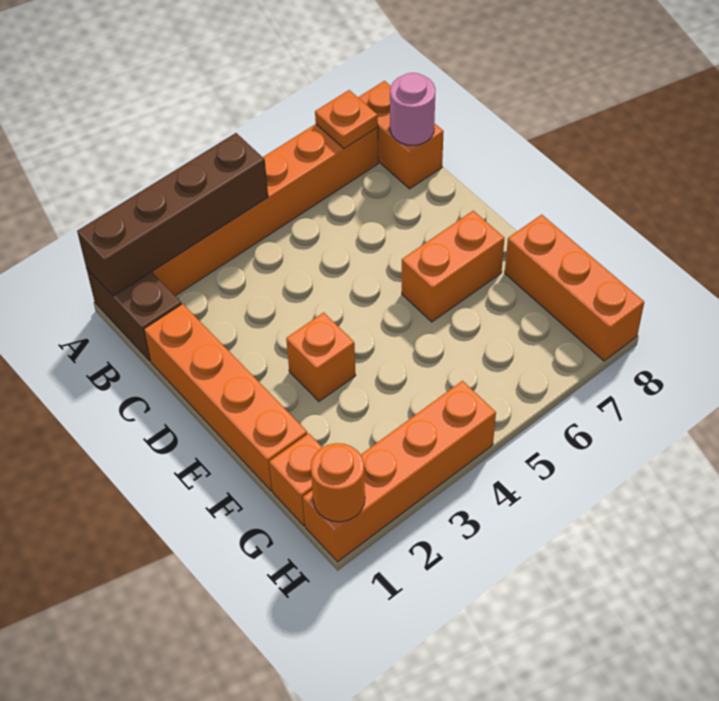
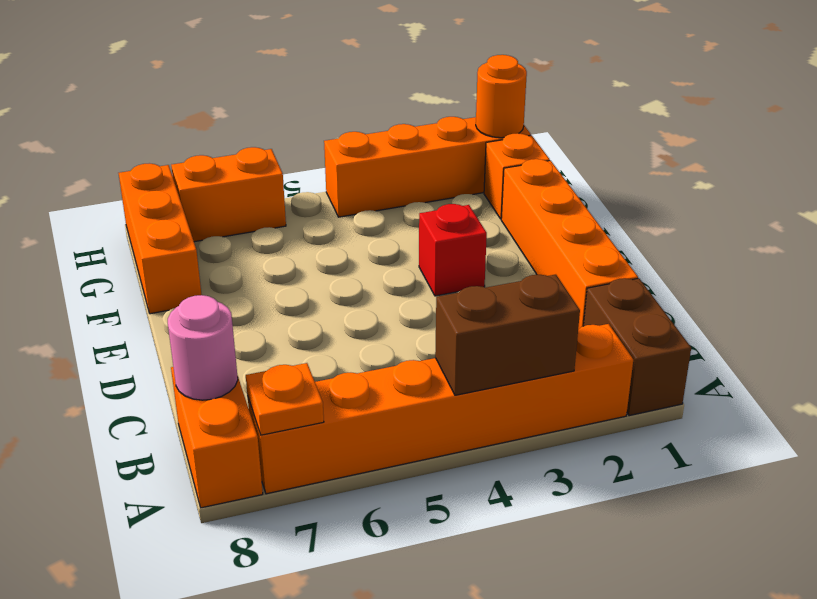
brown brick A1:A4 level 2 -> brown brick A3:A4 level 2
orange brick E3 level 1 -> red brick E3 level 1
orange brick E6:E7 level 1 -> orange brick H6:H7 level 1

